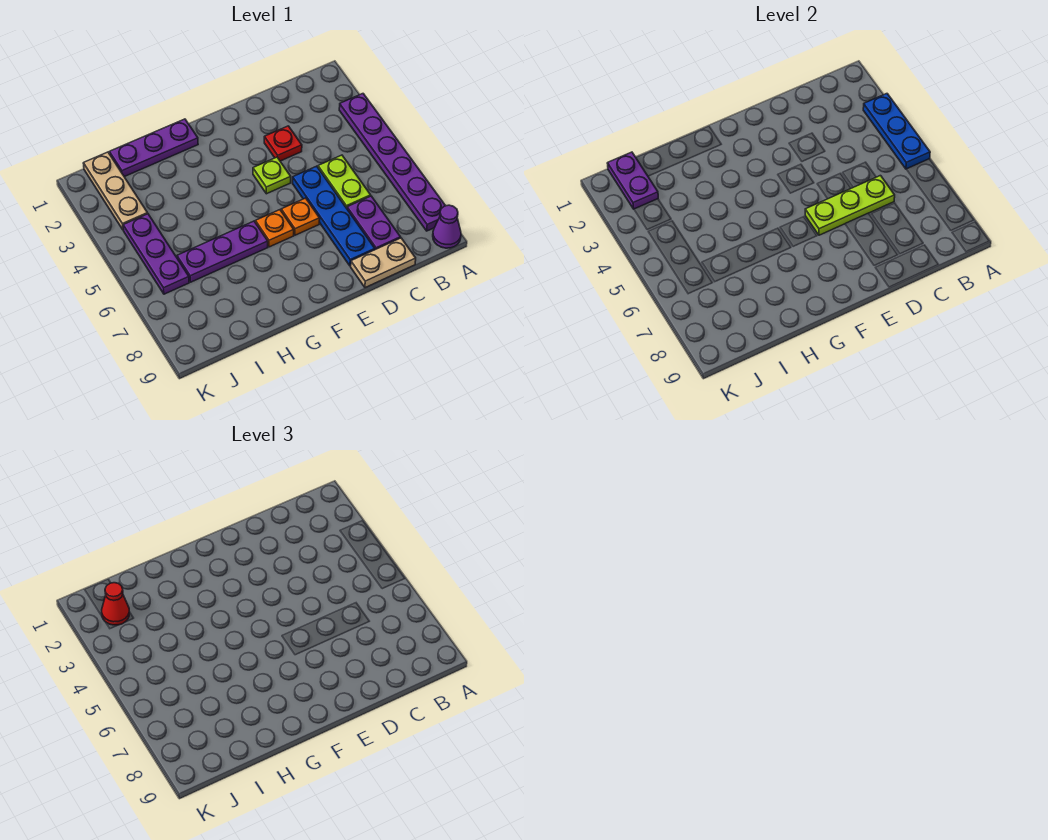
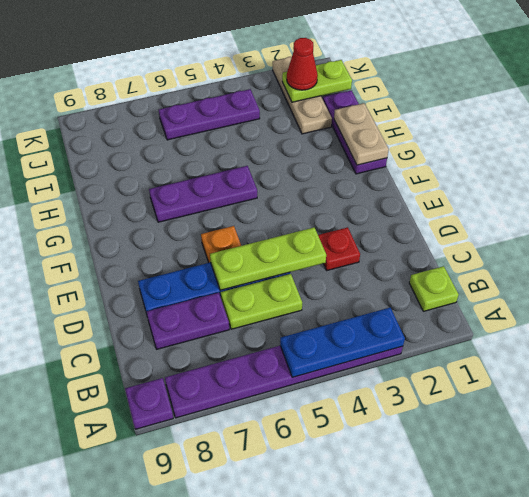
purple cone A9 level 1 -> purple plate A9 level 1
lime plate C6:E6 level 2 -> lime plate D4:D6 level 2
tan plate C9:D9 level 1 -> tan plate G1:H1 level 2
lime plate E4 level 1 -> lime plate B1 level 1
orange plate F6 level 1 -> none
purple plate G6:I6 level 1 -> purple plate G5:G7 level 1
tan plate J1:J3 level 1 -> tan plate I2:K2 level 1
purple plate J1:J2 level 2 -> lime plate J1:J2 level 2

